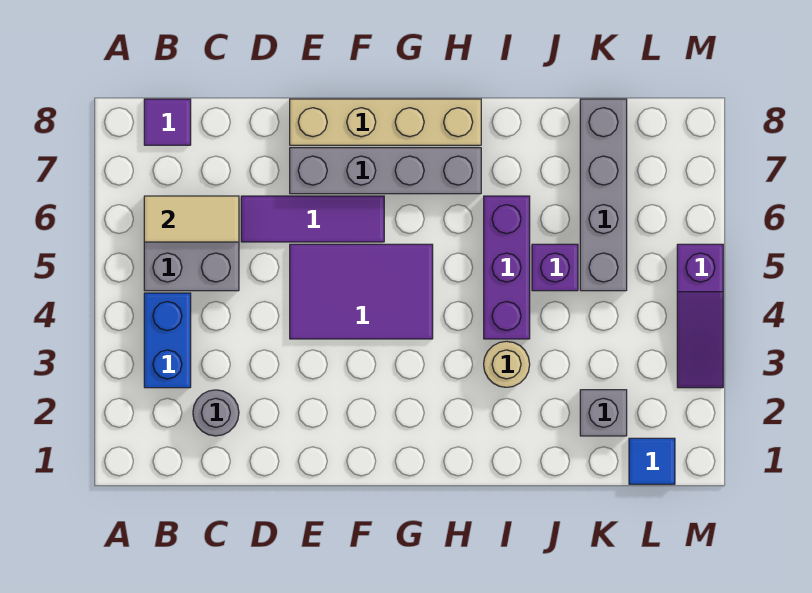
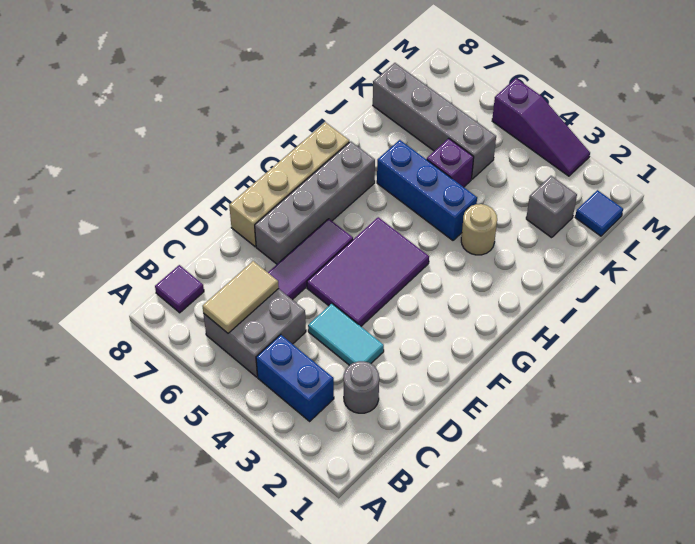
none -> cyan tile D3:D4 level 1
purple brick I4:I6 level 1 -> blue brick I4:I6 level 1

